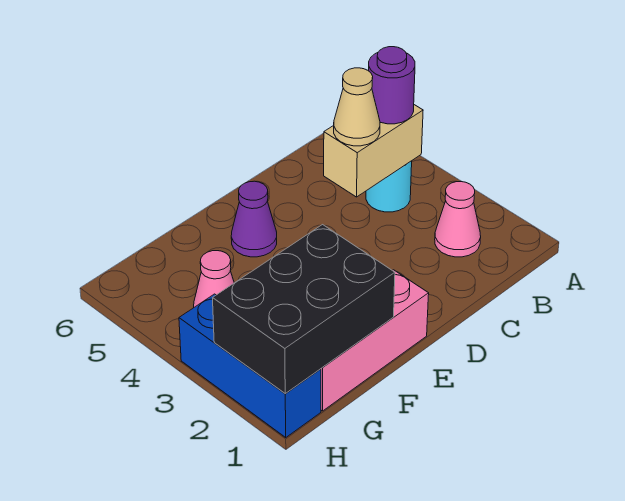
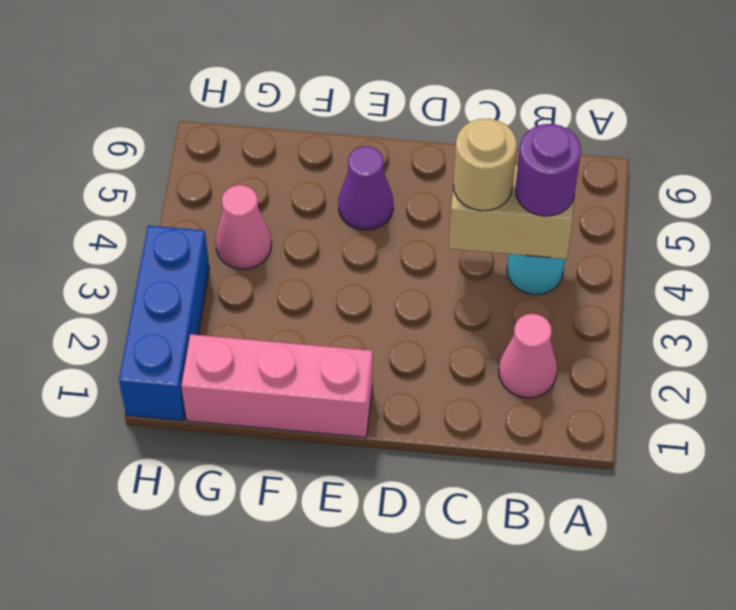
tan cone C4 level 3 -> tan round brick C4 level 3
black brick F1:H2 level 2 -> none

